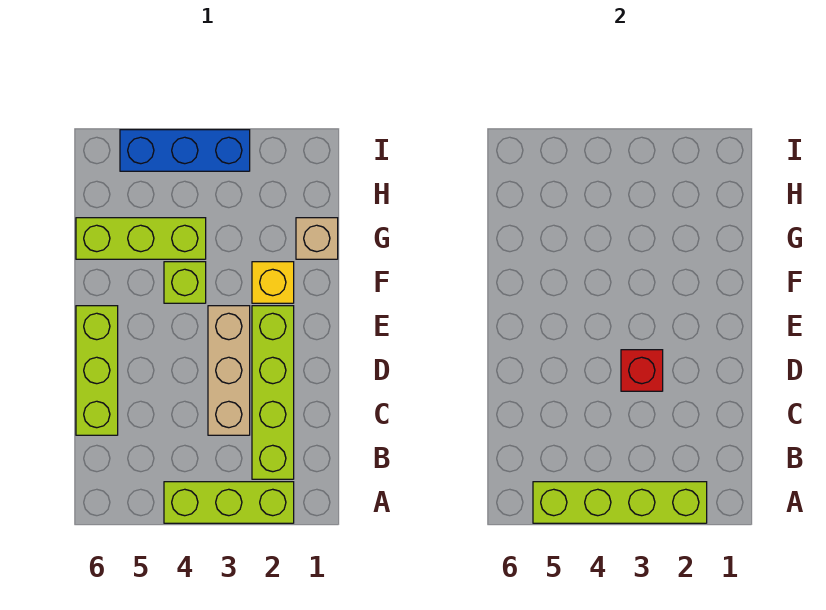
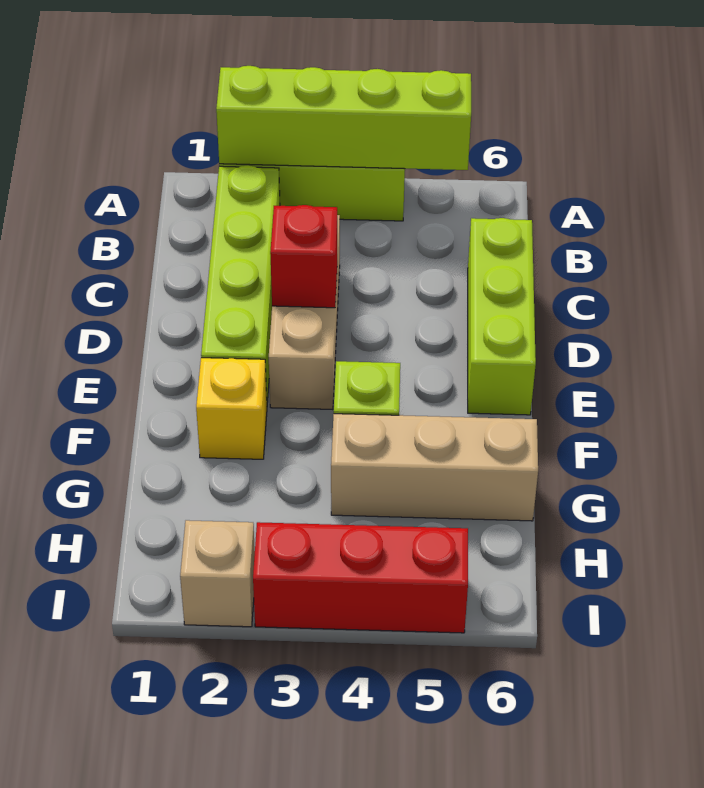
tan brick G1 level 1 -> tan brick I2 level 1
lime brick G4:G6 level 1 -> tan brick G4:G6 level 1
blue brick I3:I5 level 1 -> red brick I3:I5 level 1

